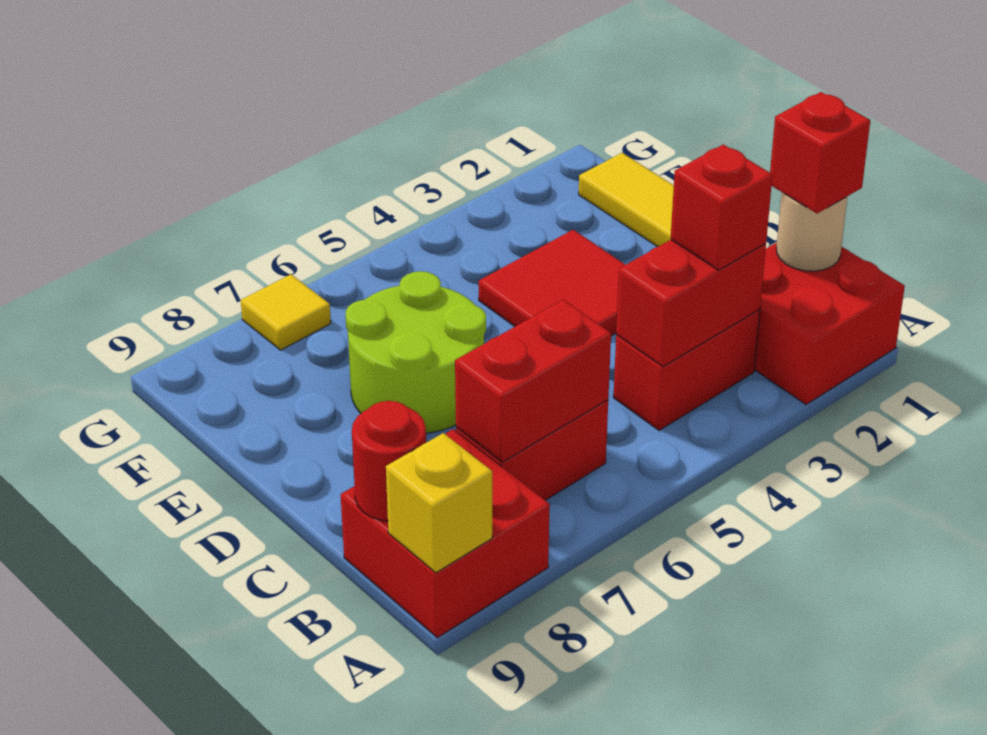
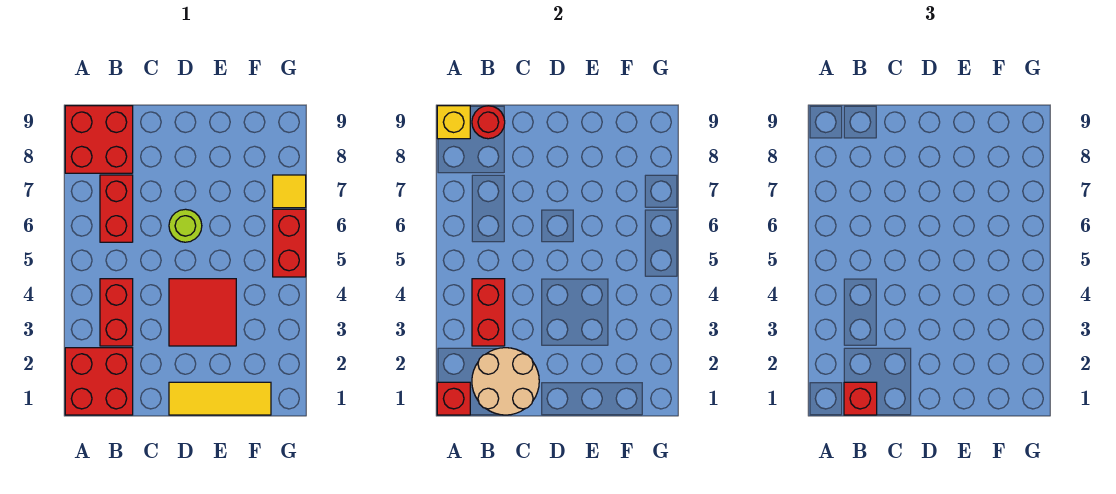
tan round brick B1 level 2 -> tan round brick B1:C2 level 2
red brick B3 level 3 -> red brick A1 level 2
red brick B6:B7 level 2 -> red brick G5:G6 level 1
lime round brick D6:E7 level 1 -> lime round brick D6 level 1

